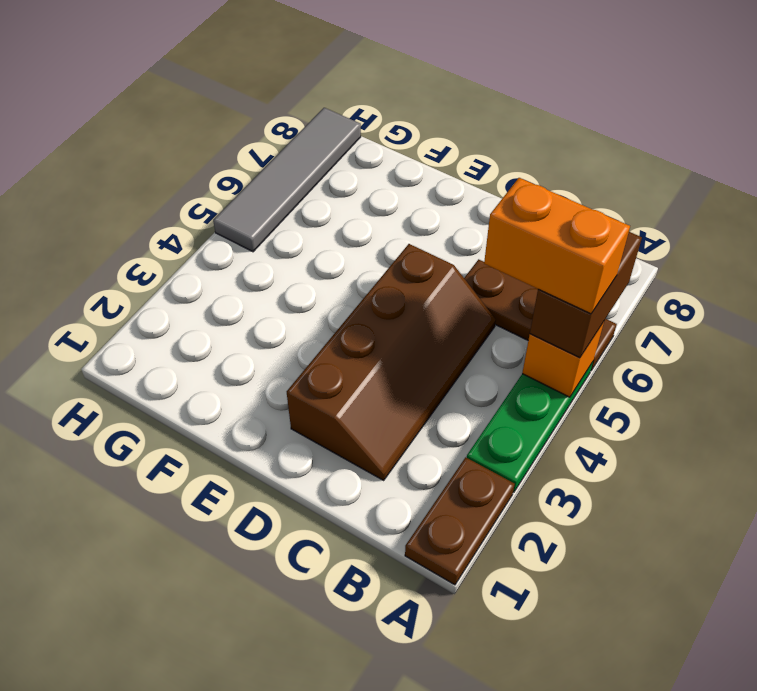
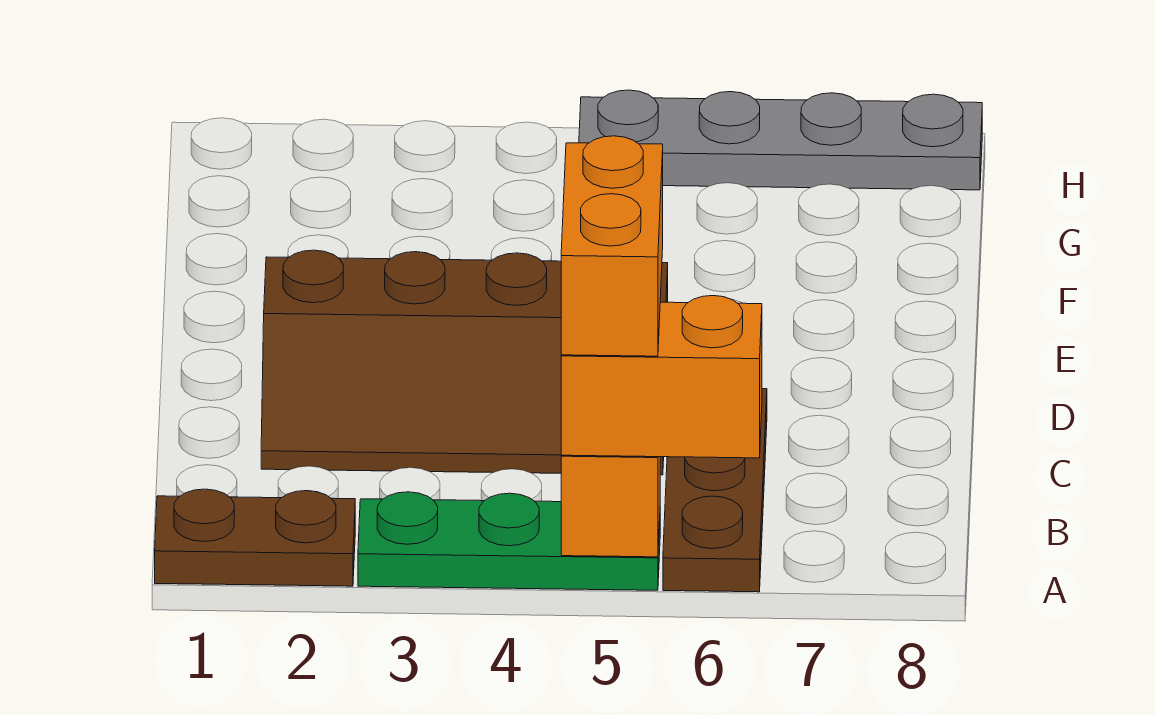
brown brick A5:A6 level 3 -> orange brick A5:A6 level 3
grey tile H5:H8 level 1 -> grey plate H5:H8 level 1

